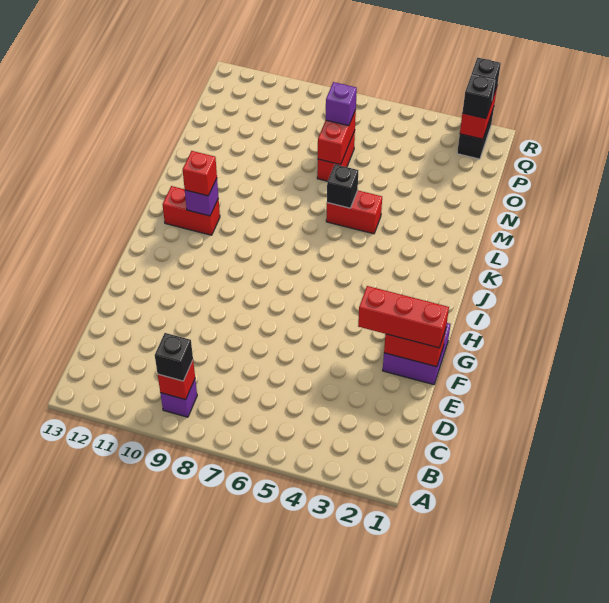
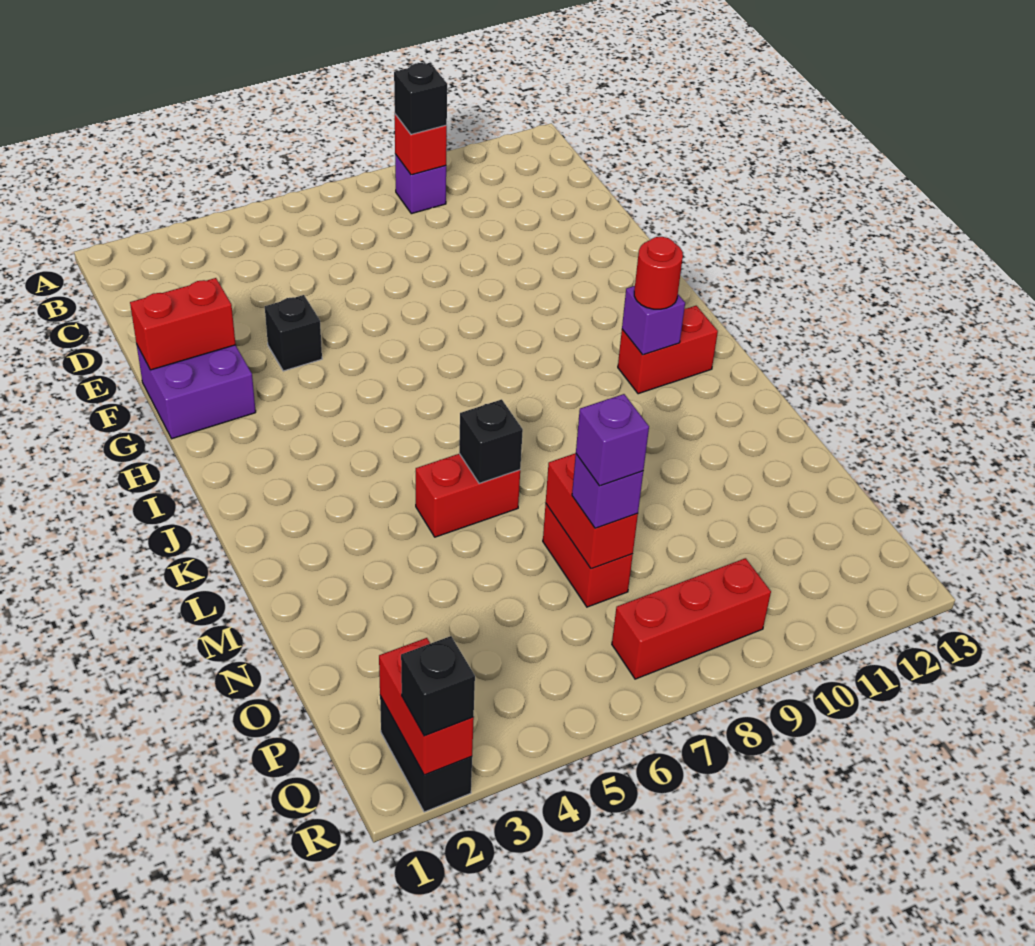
red brick F1:F3 level 3 -> red brick Q7:Q9 level 1
red brick J11 level 3 -> red round brick J11 level 3
none -> purple brick O7 level 4
black brick Q2 level 3 -> black brick F4 level 1

